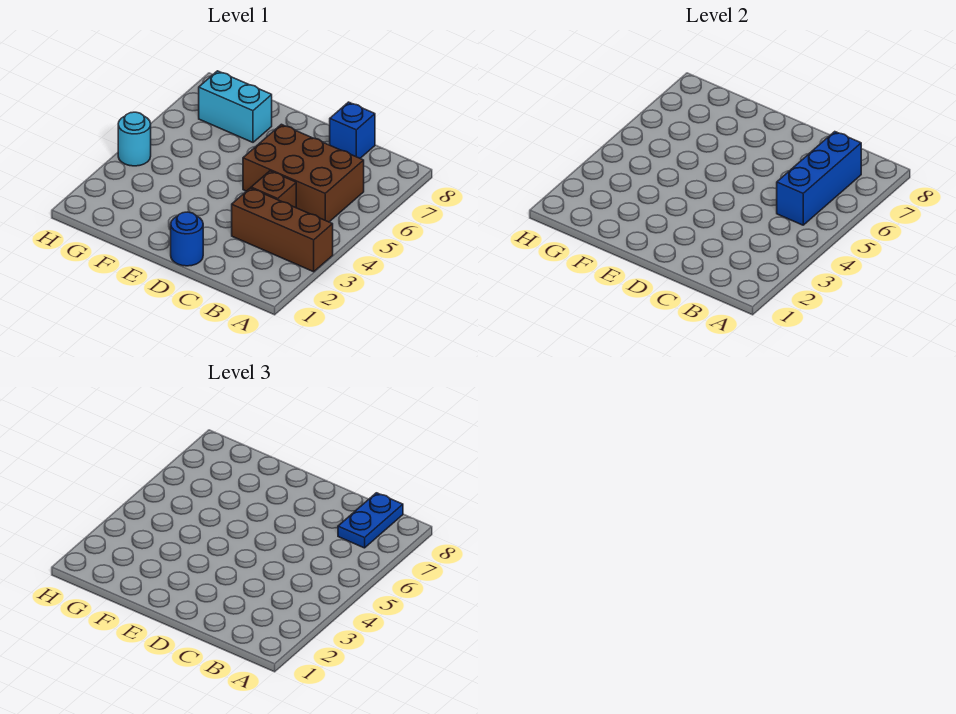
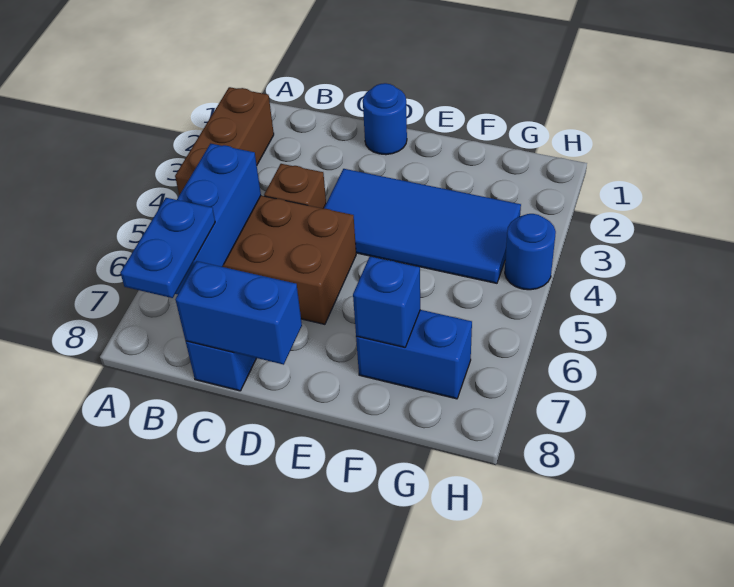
brown brick A3:C3 level 1 -> brown brick A2:A4 level 1
none -> blue brick C8:D8 level 2
none -> blue tile D3:G4 level 1
cyan brick F7:G7 level 1 -> blue brick F7:G7 level 1
none -> blue brick F7 level 2
cyan round brick H4 level 1 -> blue round brick H4 level 1

